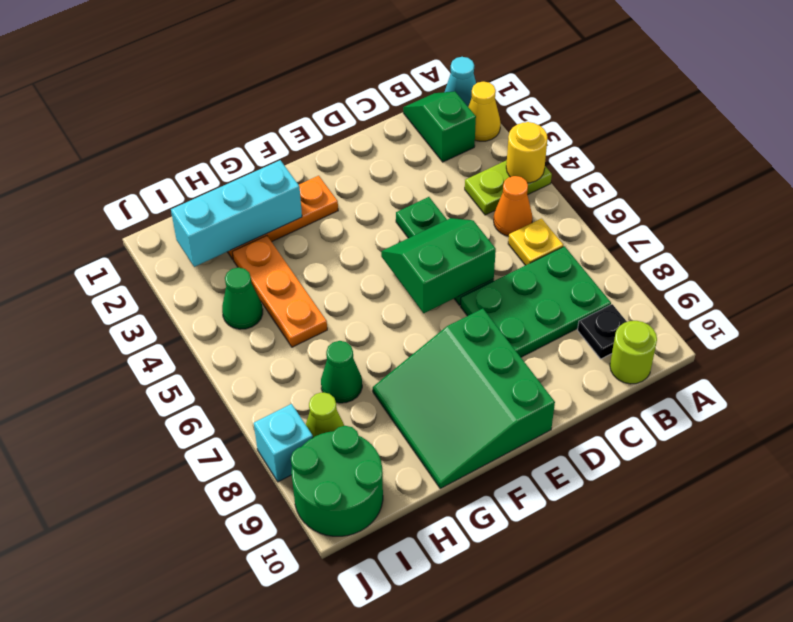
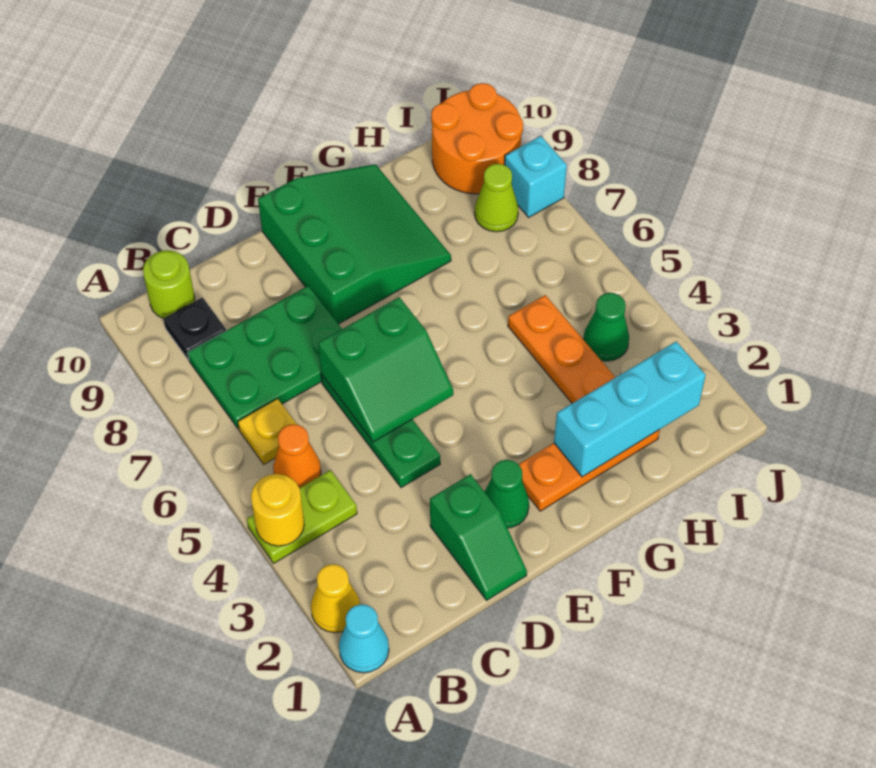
green slope B1:B2 level 1 top 2 -> green slope D1:D2 level 1 top 2
green cone H7 level 1 -> green cone E2 level 1
green round brick I9:J10 level 1 -> orange round brick I9:J10 level 1

